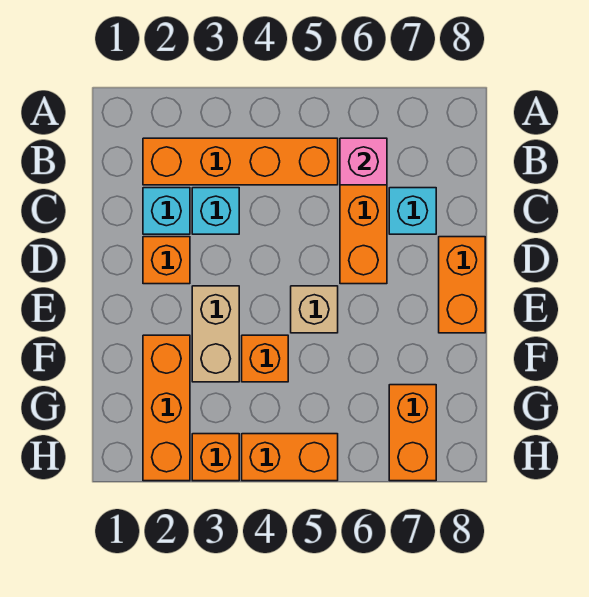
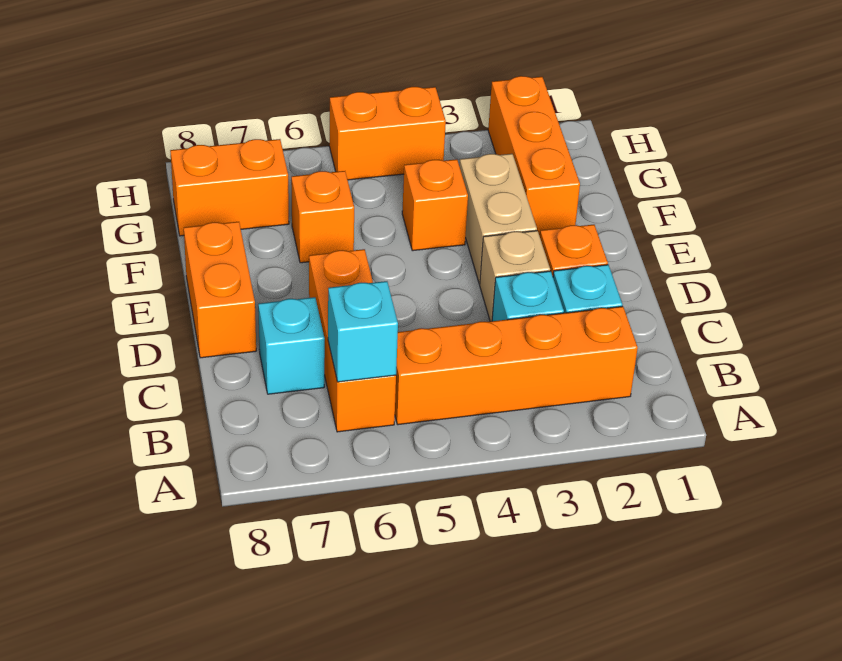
pink brick B6 level 2 -> cyan brick B6 level 2
tan brick E5 level 1 -> tan brick D3 level 1
orange brick G7:H7 level 1 -> orange brick G7:G8 level 1
orange brick H3 level 1 -> orange brick F6 level 1

